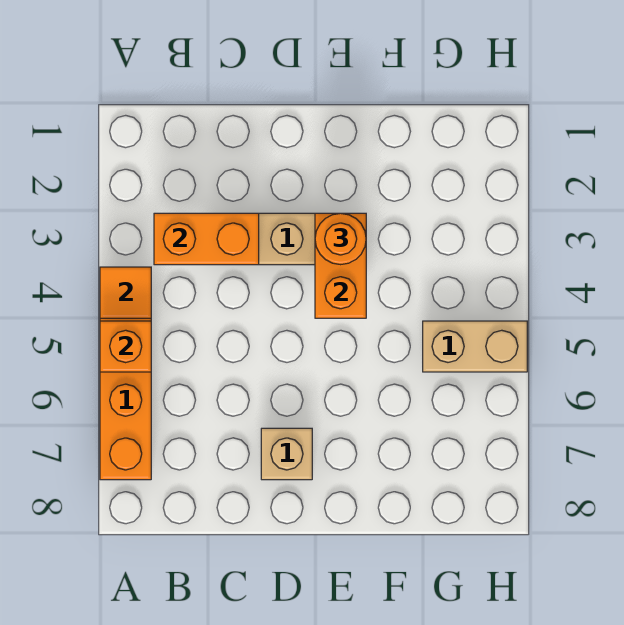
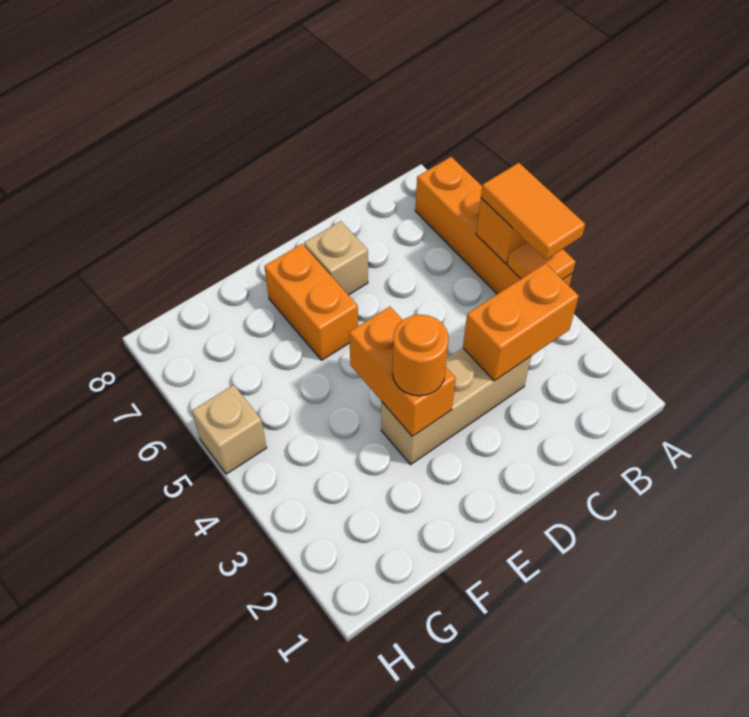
none -> orange tile A4:A5 level 3
none -> orange brick E6:E7 level 1
tan brick G5:H5 level 1 -> tan brick H5 level 1

